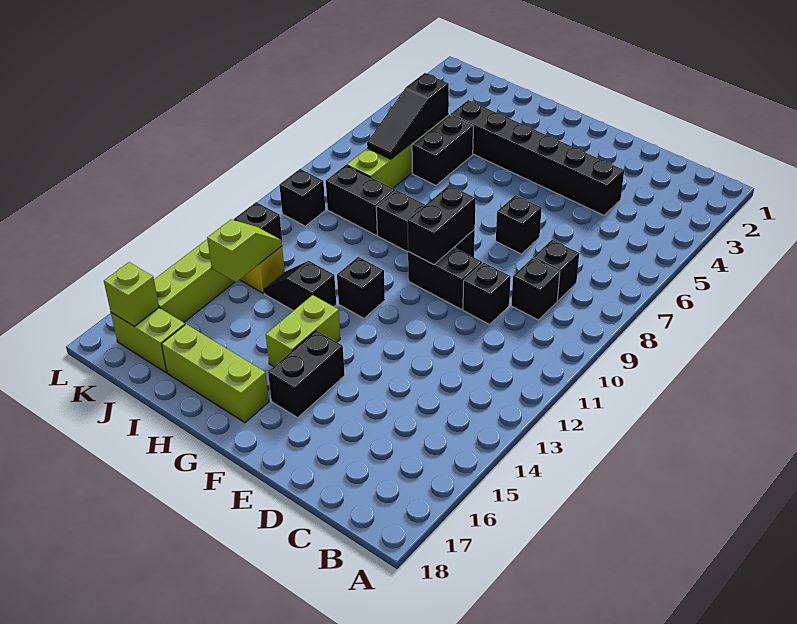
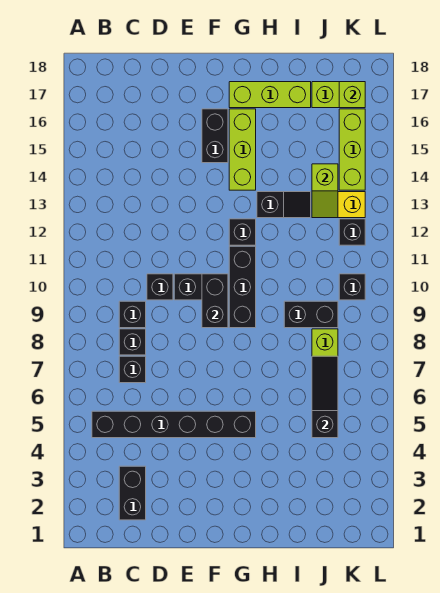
black brick D4:I4 level 1 -> black brick B5:G5 level 1
black brick E7 level 1 -> black brick C7 level 1
black brick F9:H9 level 1 -> black brick G9:G11 level 1
lime brick G14:G15 level 1 -> lime brick G14:G16 level 1
black brick I5:I6 level 1 -> black brick C2:C3 level 1

